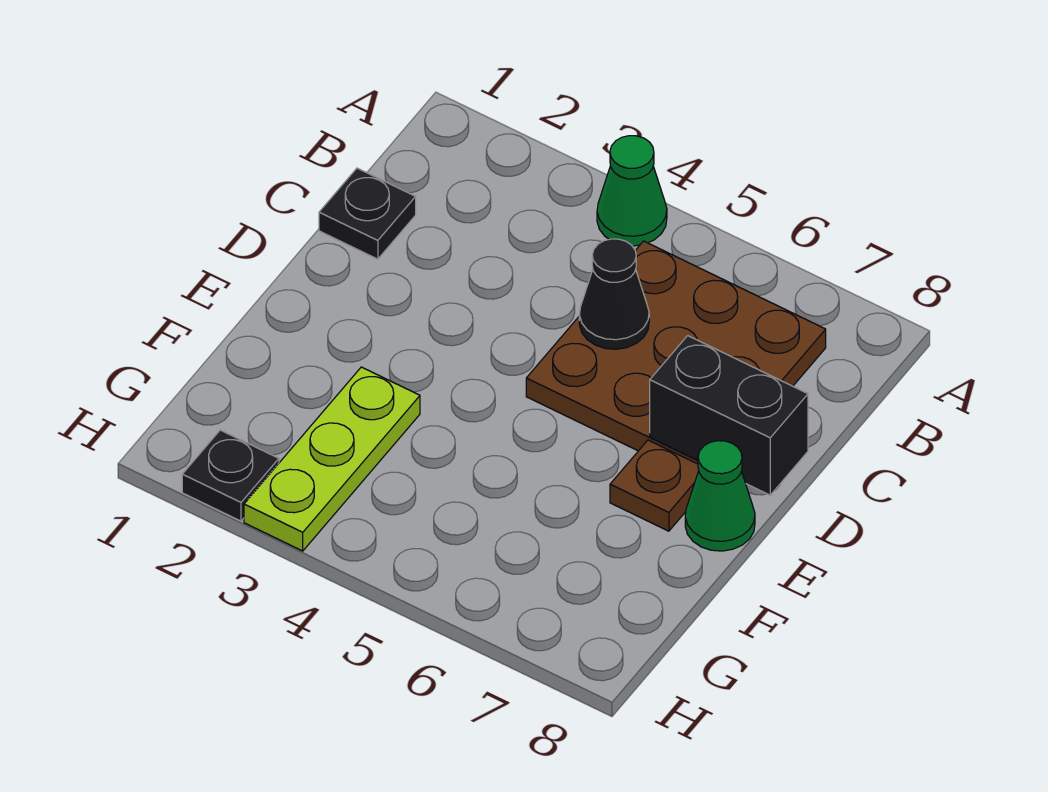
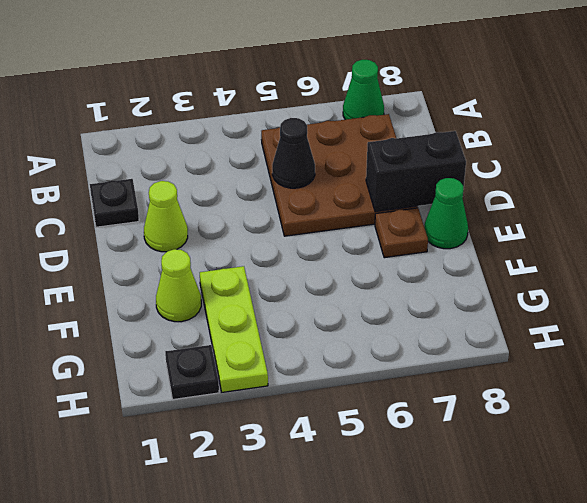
green cone A4 level 1 -> green cone A7 level 1
none -> lime cone D2 level 1
none -> lime cone F2 level 1

